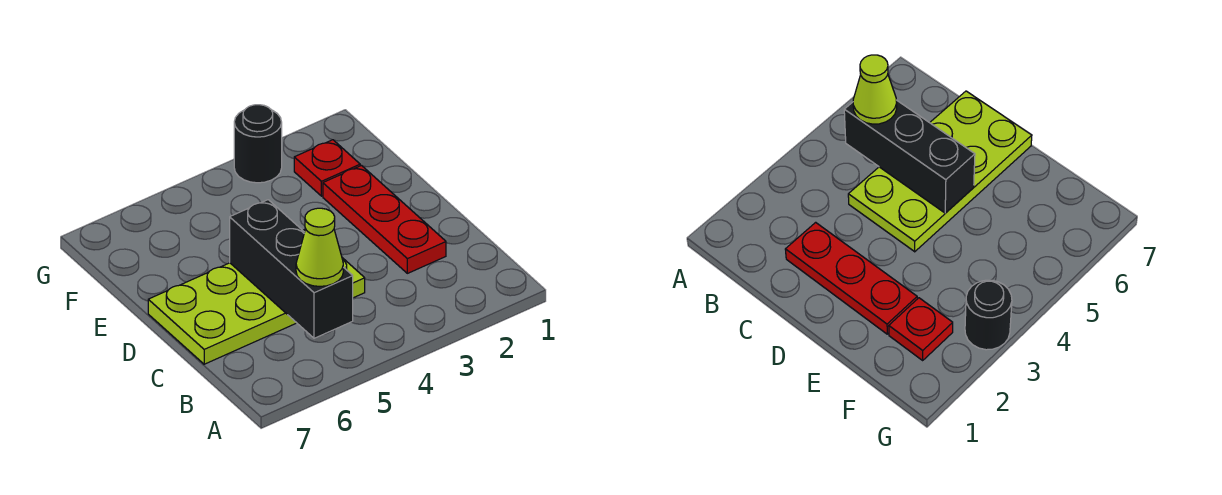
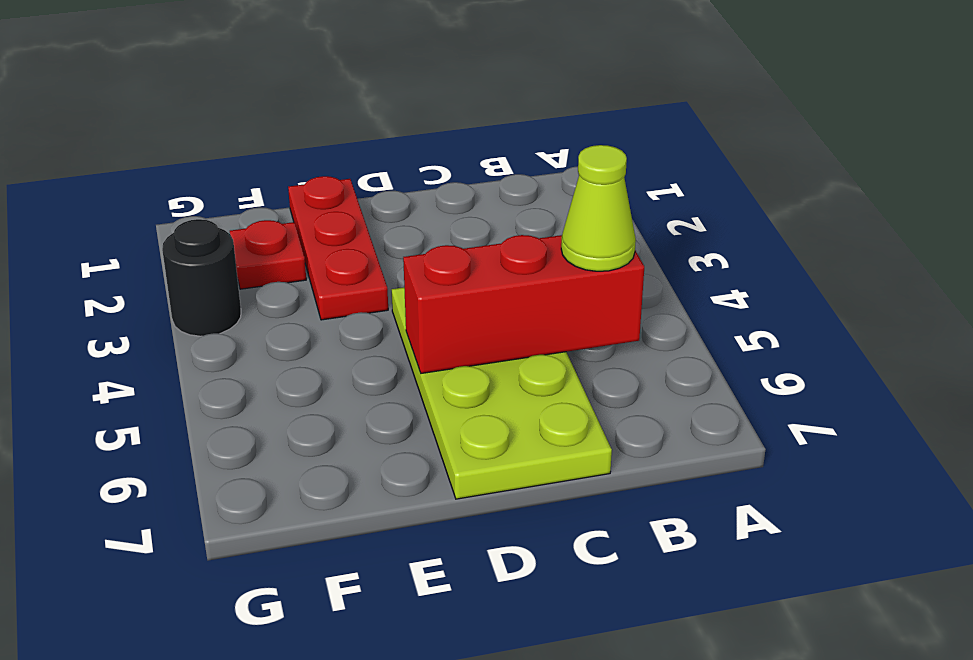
black brick B5:D5 level 2 -> red brick B5:D5 level 2
red plate C2:E2 level 1 -> red plate E1:E3 level 1

